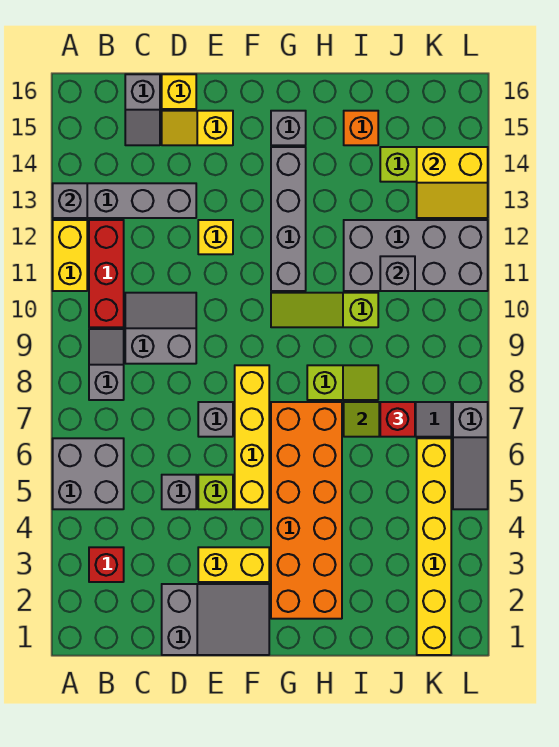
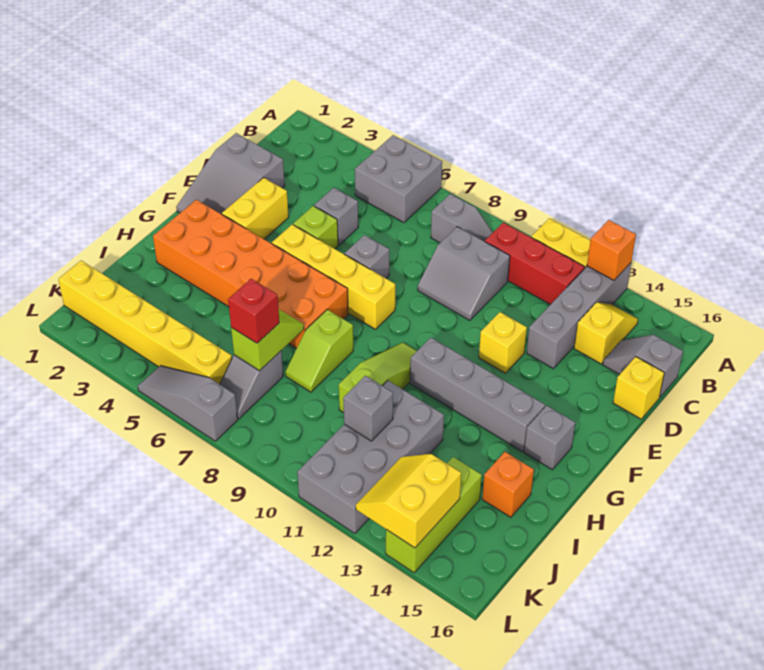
grey brick A13 level 2 -> orange brick A13 level 2
red brick B3 level 1 -> none
grey slope C9:D10 level 1 top 9 -> grey slope C9:D10 level 1 top C
yellow slope D15:E15 level 1 top E -> yellow slope B14:C14 level 1 top C

